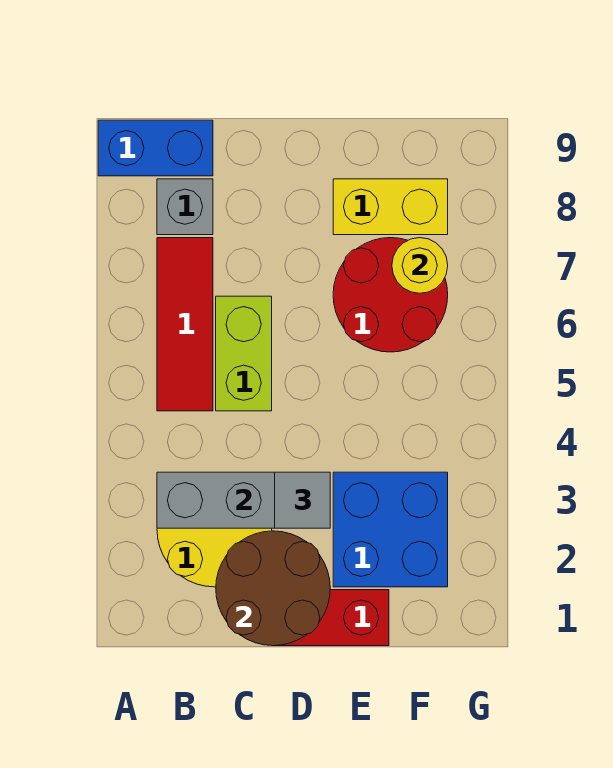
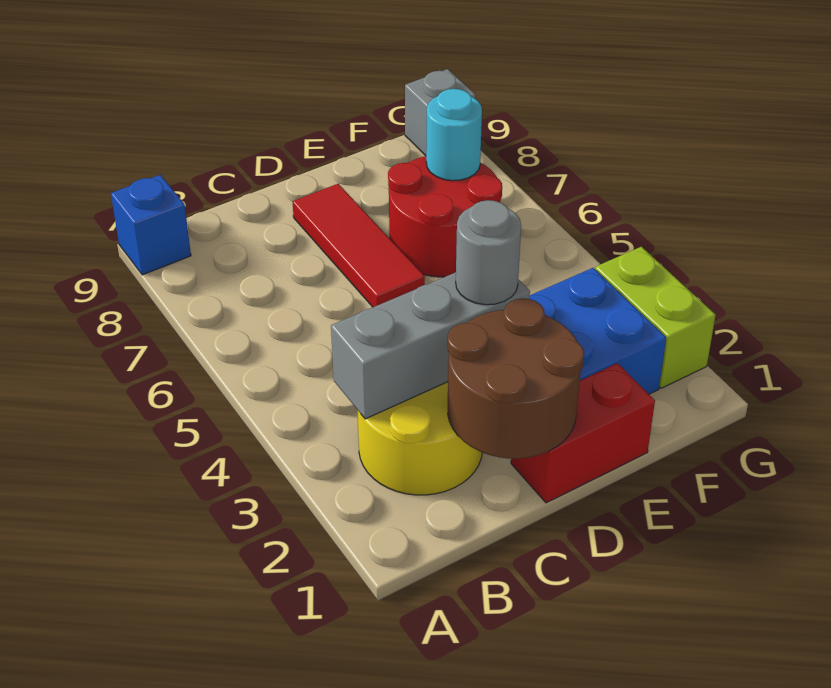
blue brick A9:B9 level 1 -> blue brick A9 level 1
red tile B5:B7 level 1 -> red tile D6:D8 level 1
grey brick B8 level 1 -> grey brick G9 level 1
lime brick C5:C6 level 1 -> lime brick G2:G3 level 1
grey tile D3 level 3 -> grey round brick D3 level 3
yellow brick E8:F8 level 1 -> none
yellow round brick F7 level 2 -> cyan round brick F7 level 2

